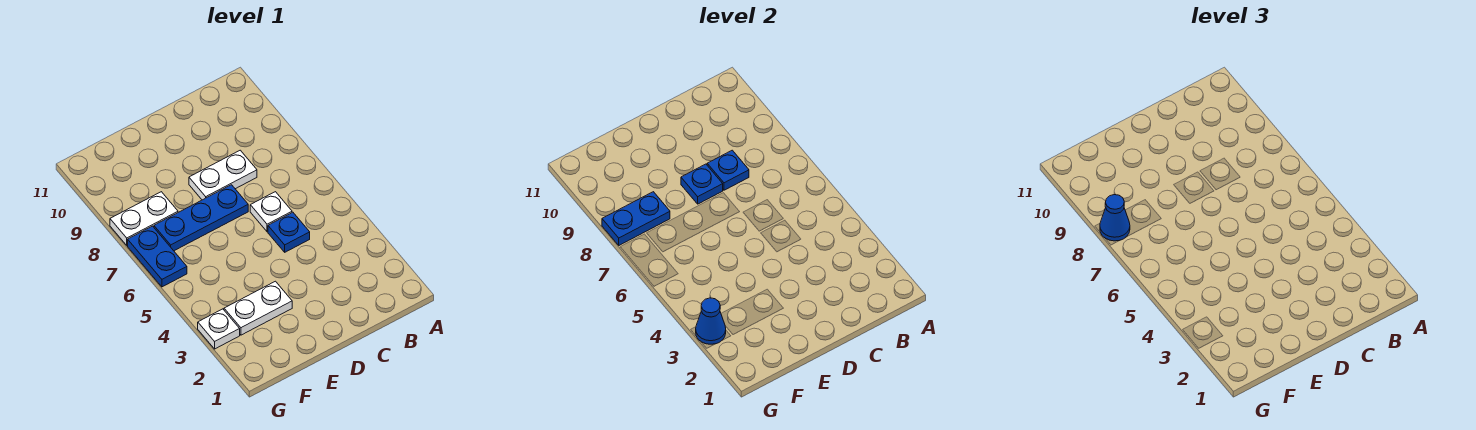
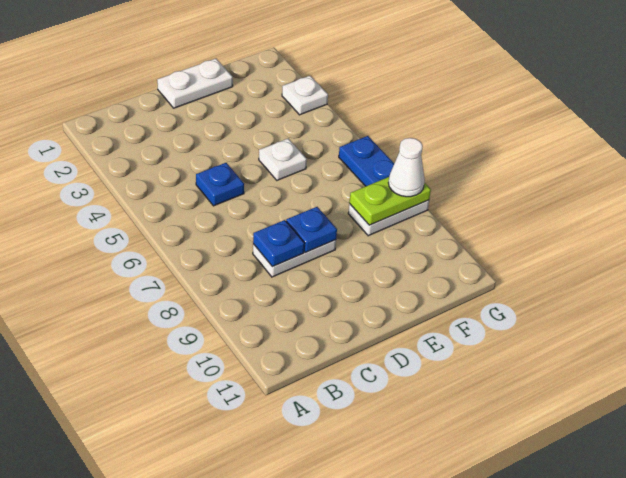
white plate C6 level 1 -> white plate E5 level 1
blue plate D7:F7 level 1 -> none
white plate E3:F3 level 1 -> white plate D1:E1 level 1
blue plate F8:G8 level 2 -> lime plate F8:G8 level 2
blue cone G3 level 2 -> none
blue cone G8 level 3 -> white cone G8 level 3

